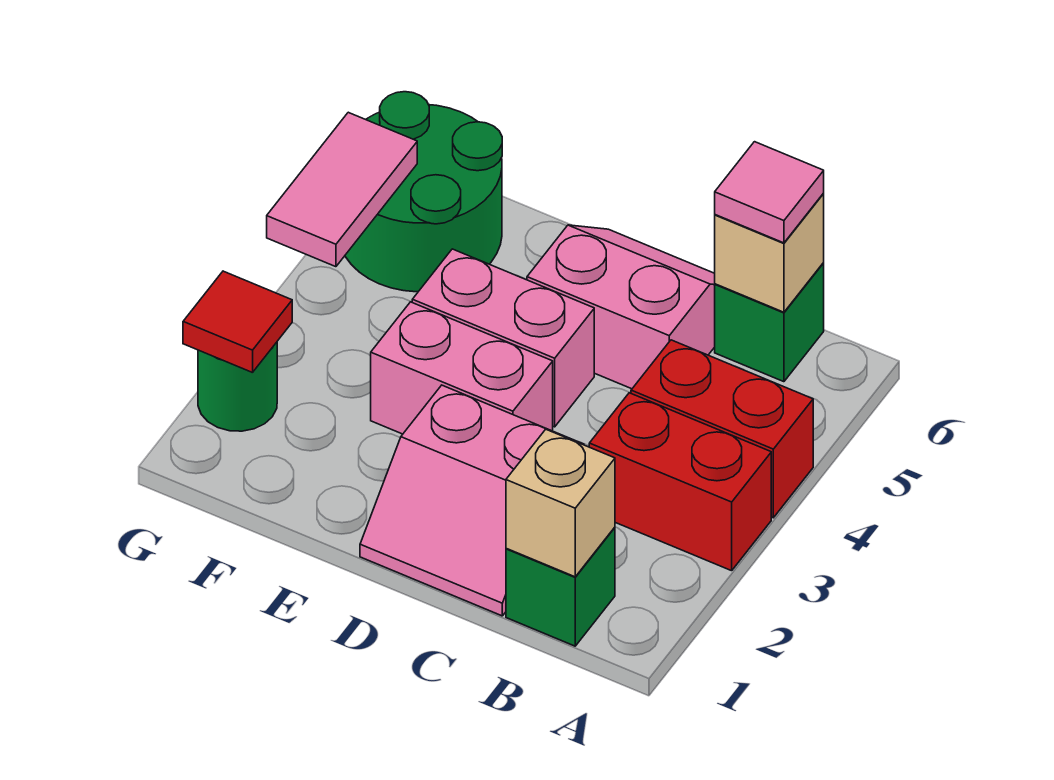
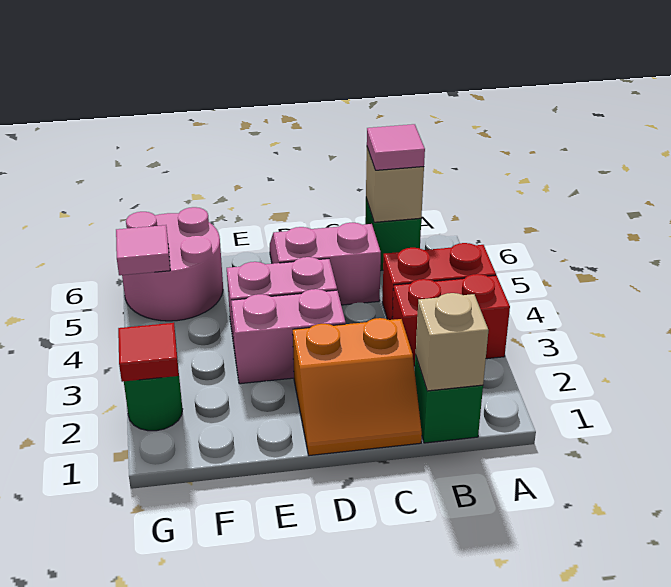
pink slope C1:D2 level 1 top 2 -> orange slope C1:D2 level 1 top 2
green round brick F5:G6 level 1 -> pink round brick F5:G6 level 1
pink tile G4:G5 level 2 -> pink tile G5 level 2

